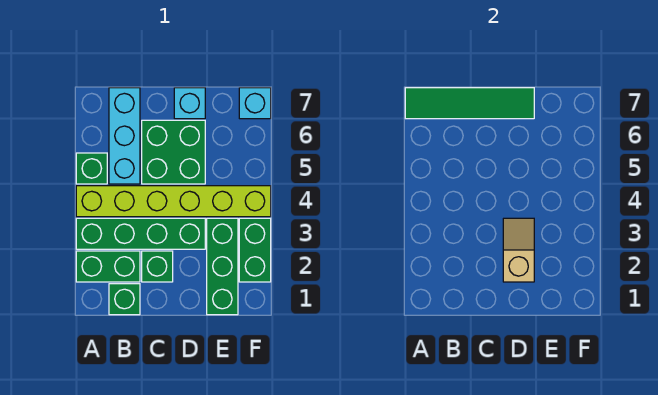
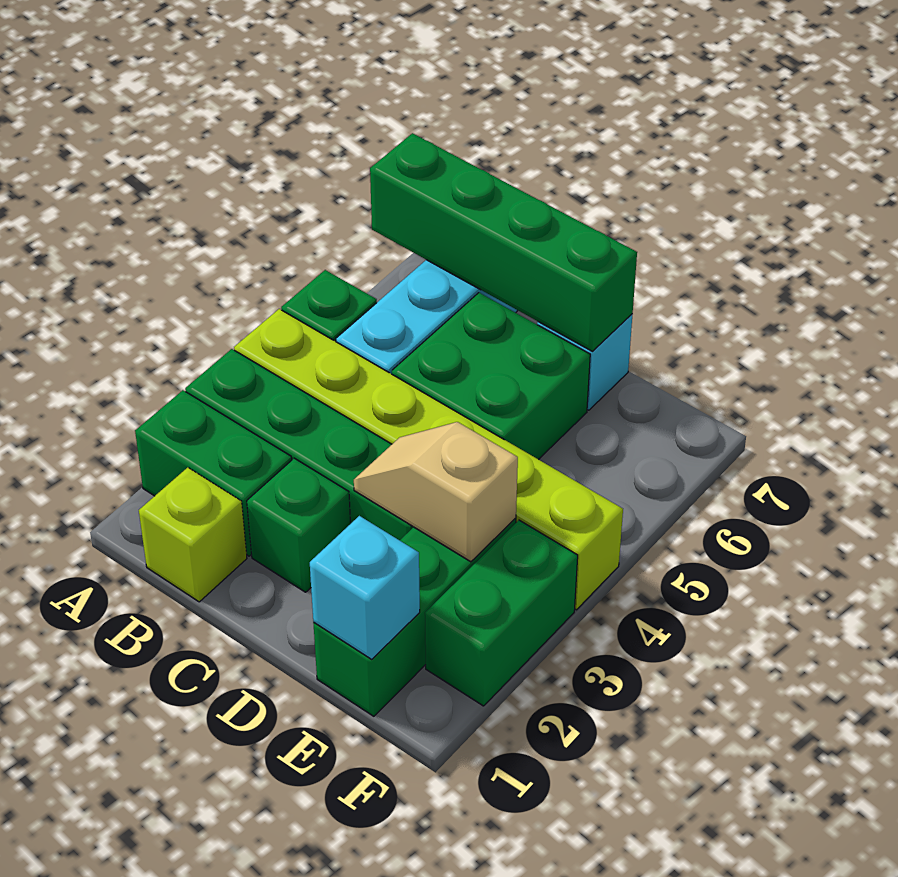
green tile A7:D7 level 2 -> green brick A7:D7 level 2
green brick B1 level 1 -> lime brick B1 level 1
tan slope D2:D3 level 2 top 2 -> tan slope D3:E3 level 2 top E
cyan brick F7 level 1 -> cyan brick E1 level 2

